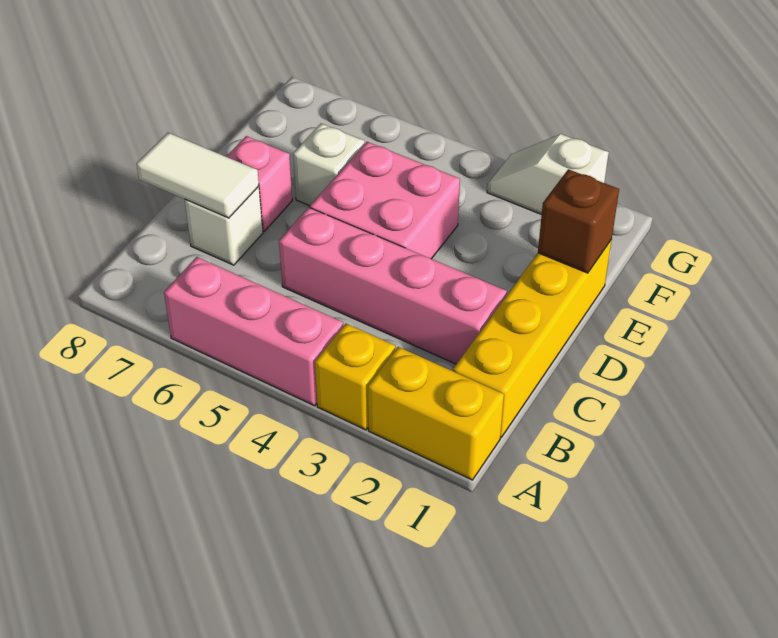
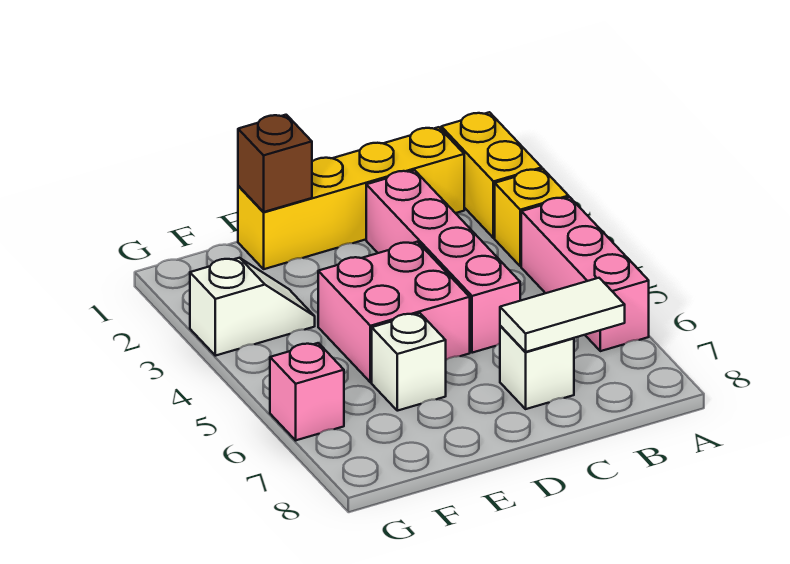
white tile C7:C8 level 2 -> white tile B7:C7 level 2
pink brick D7 level 1 -> pink brick G6 level 1
white slope G2:G3 level 1 top 2 -> white slope F3:G3 level 1 top G

